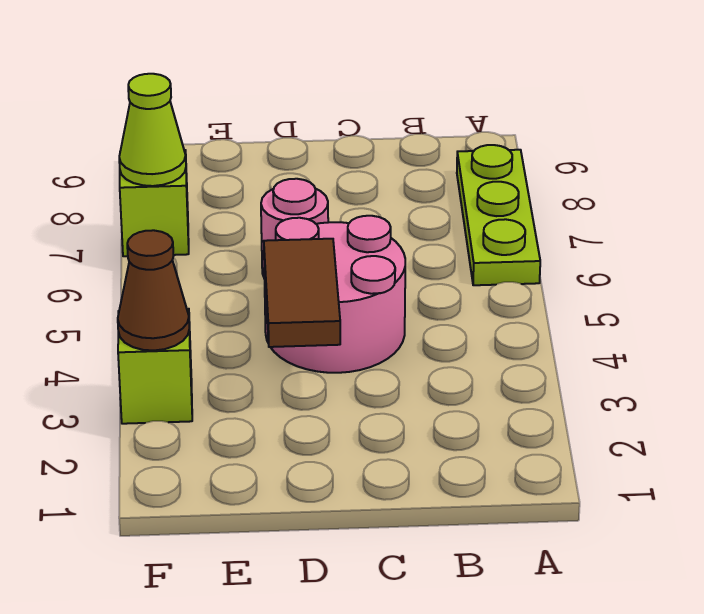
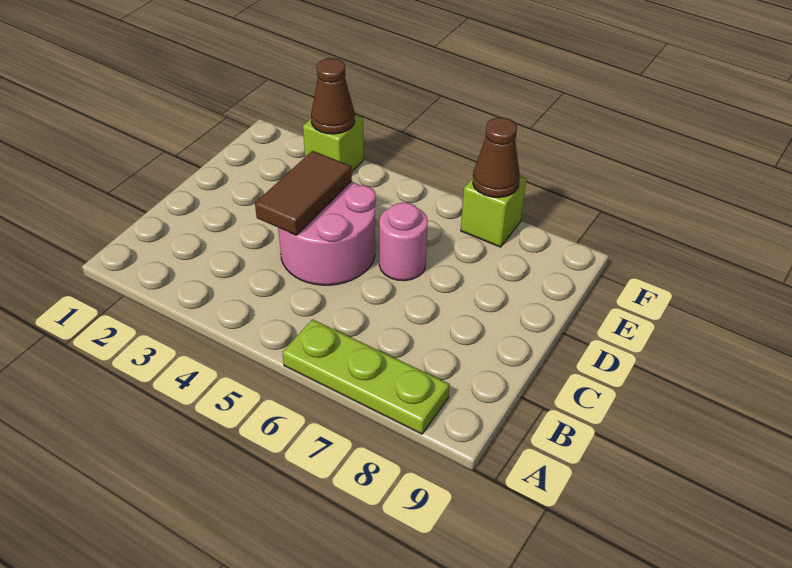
brown tile D3:D4 level 2 -> brown tile C4:D4 level 2
lime cone F7 level 2 -> brown cone F7 level 2

